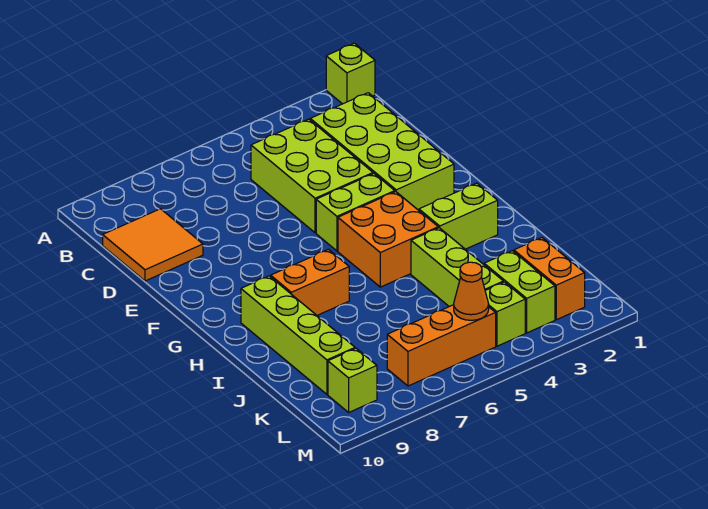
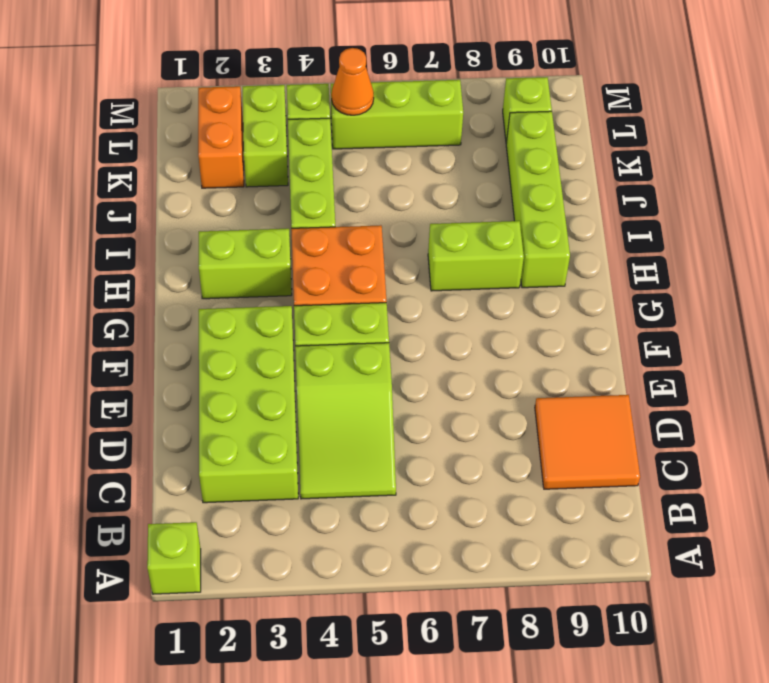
lime brick C4:E5 level 1 -> lime slope C4:E5 level 1 top E
orange brick H7:H8 level 1 -> lime brick H7:H8 level 1
orange brick L5:L7 level 1 -> lime brick L5:L7 level 1

